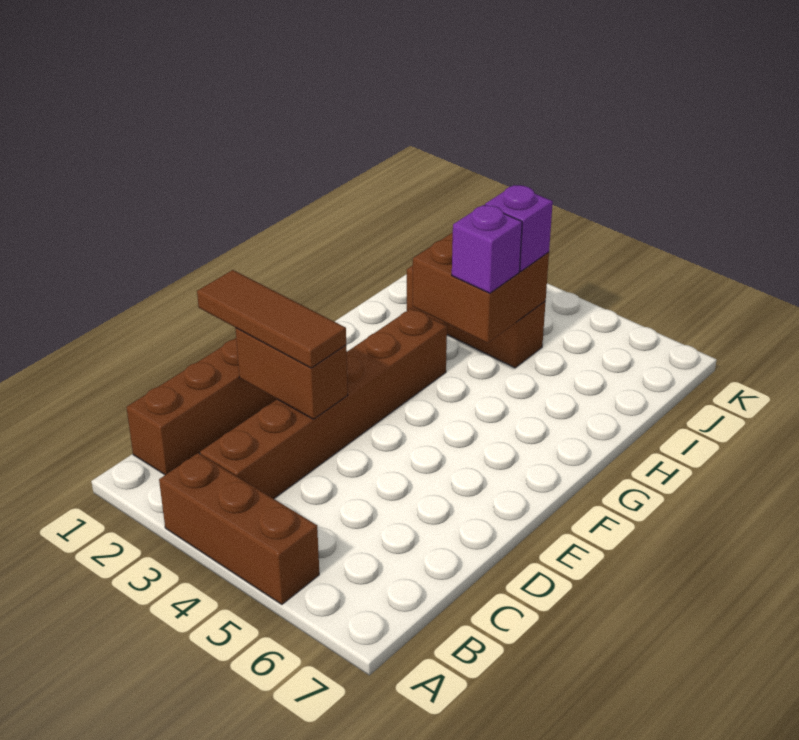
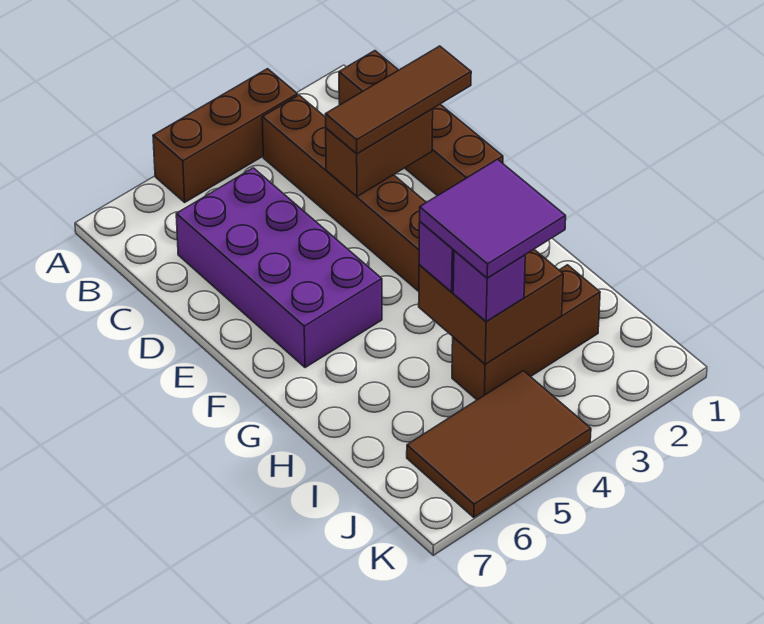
none -> purple brick C5:F6 level 1
none -> purple tile H3:I4 level 4
none -> brown tile J4:K6 level 1

